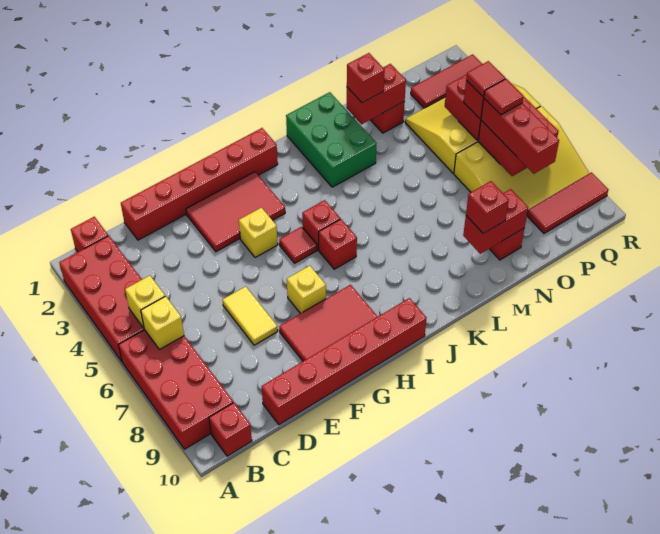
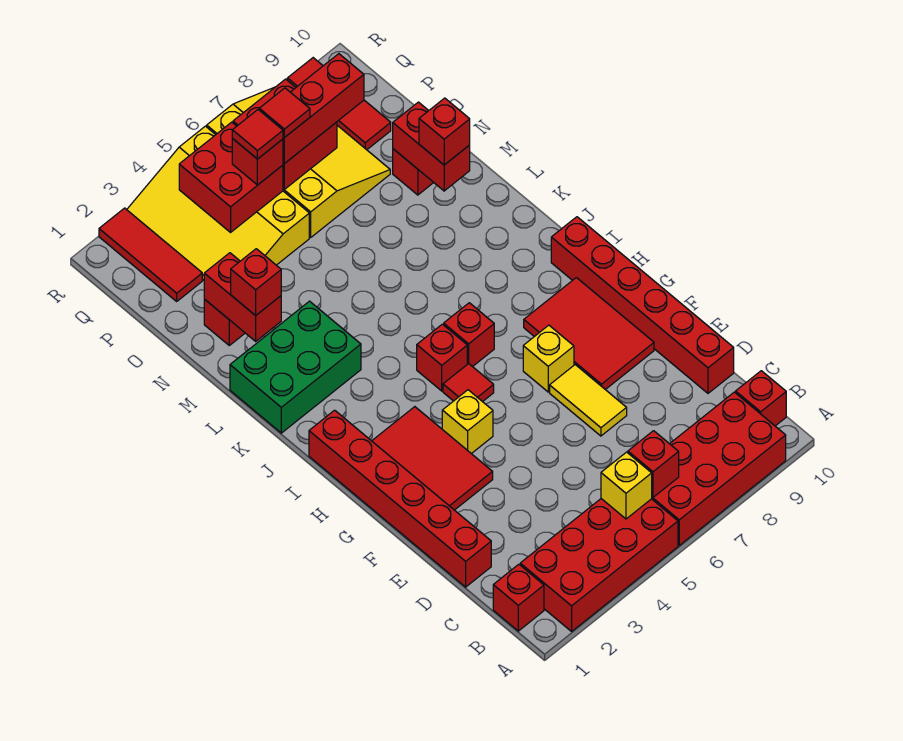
yellow brick B6 level 2 -> red brick B6 level 2
yellow tile E6:E7 level 1 -> yellow tile E7:F7 level 1

